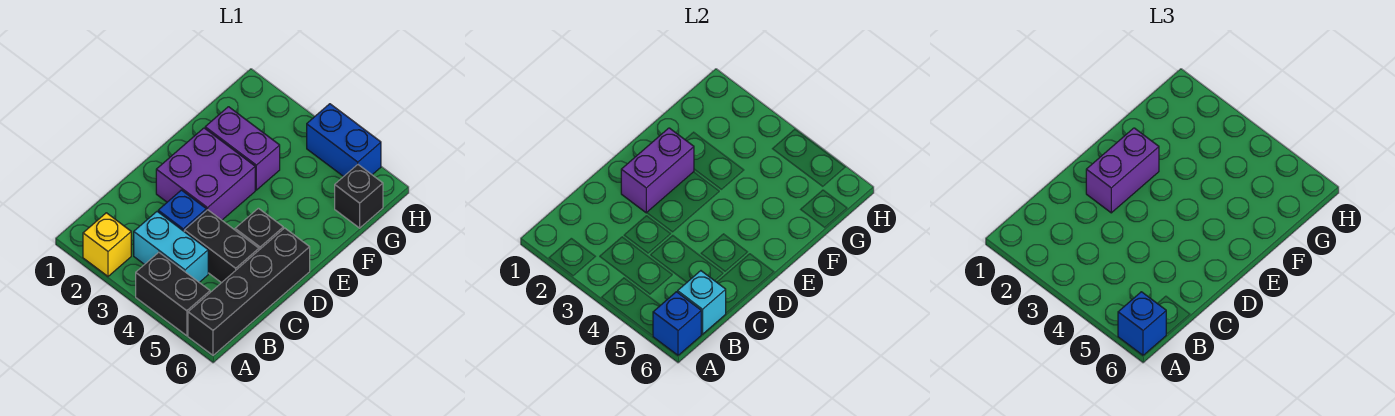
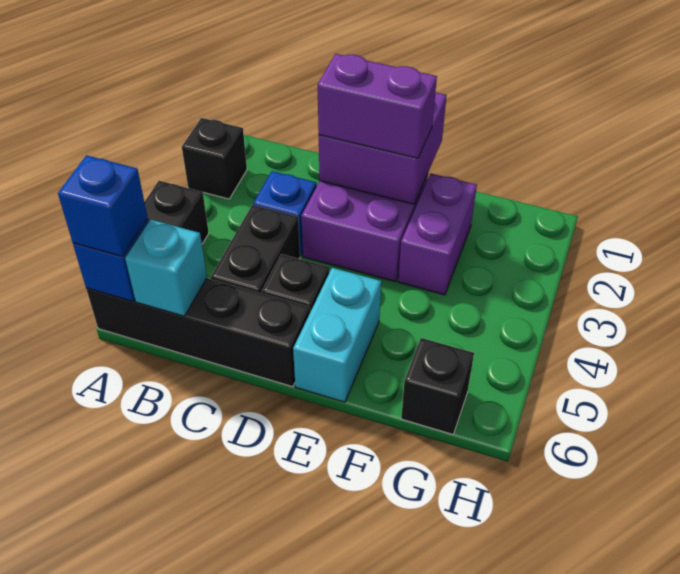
yellow brick A2 level 1 -> black brick A2 level 1
cyan brick B3:B4 level 1 -> cyan brick E5:E6 level 1
purple brick D2:E2 level 2 -> purple brick D1:E2 level 2
blue brick H4:H5 level 1 -> none

